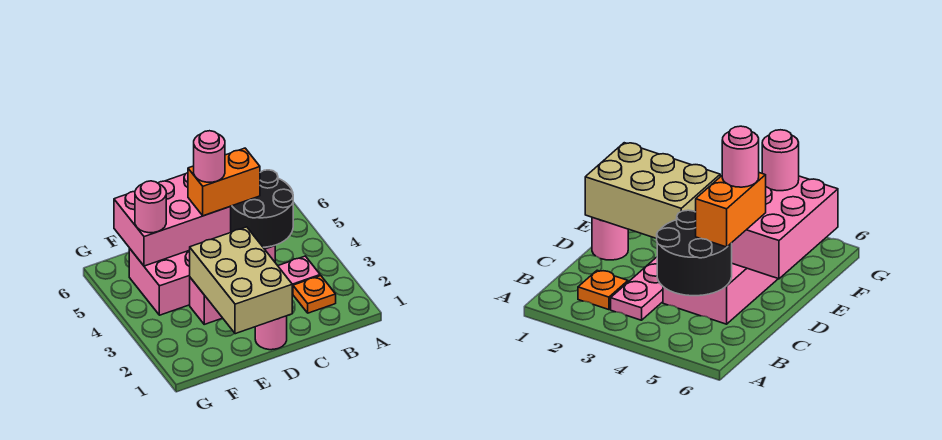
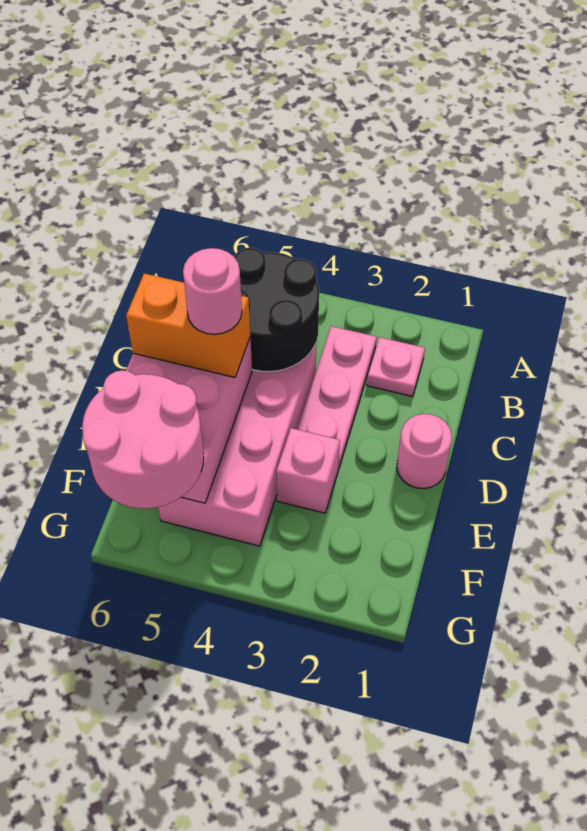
orange plate B2 level 1 -> pink plate B2 level 1
orange brick C5:D5 level 3 -> orange brick D5:D6 level 3
tan brick D1:E3 level 2 -> none
pink round brick F5 level 3 -> pink round brick F5:G6 level 3

